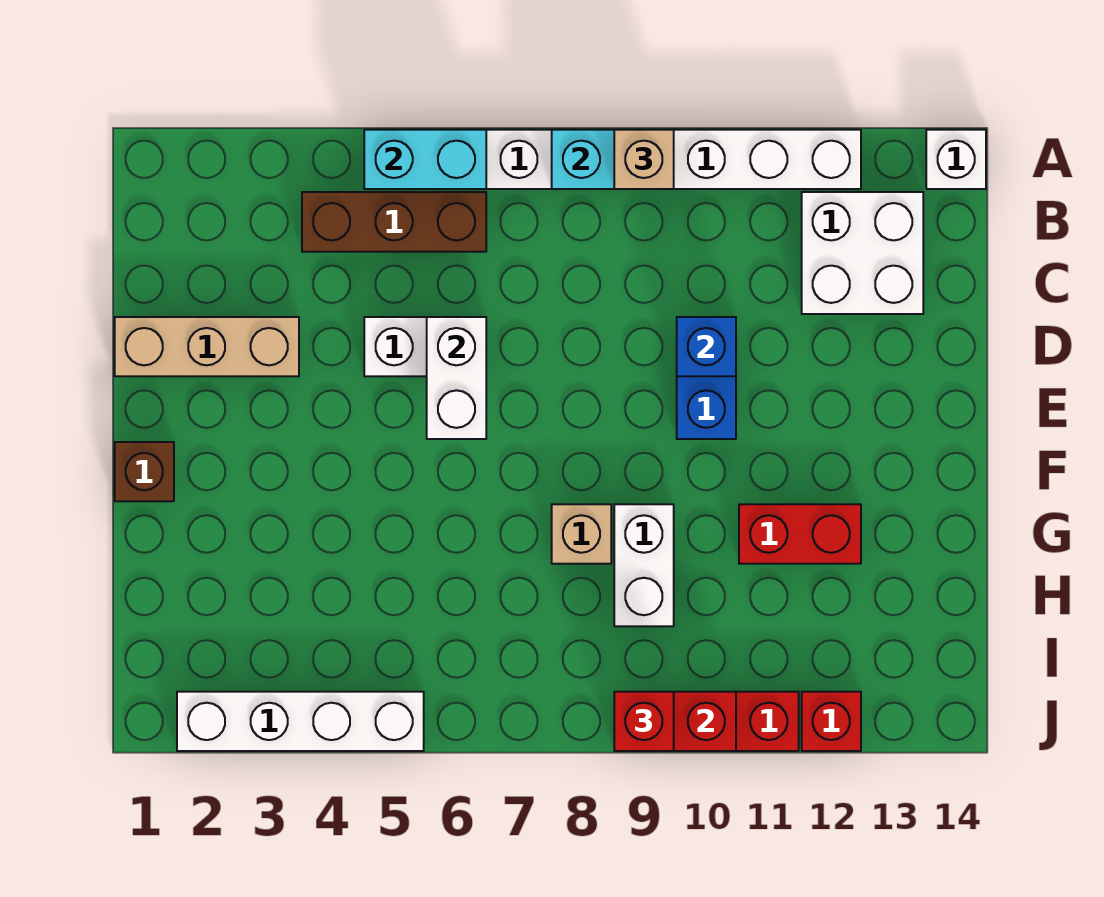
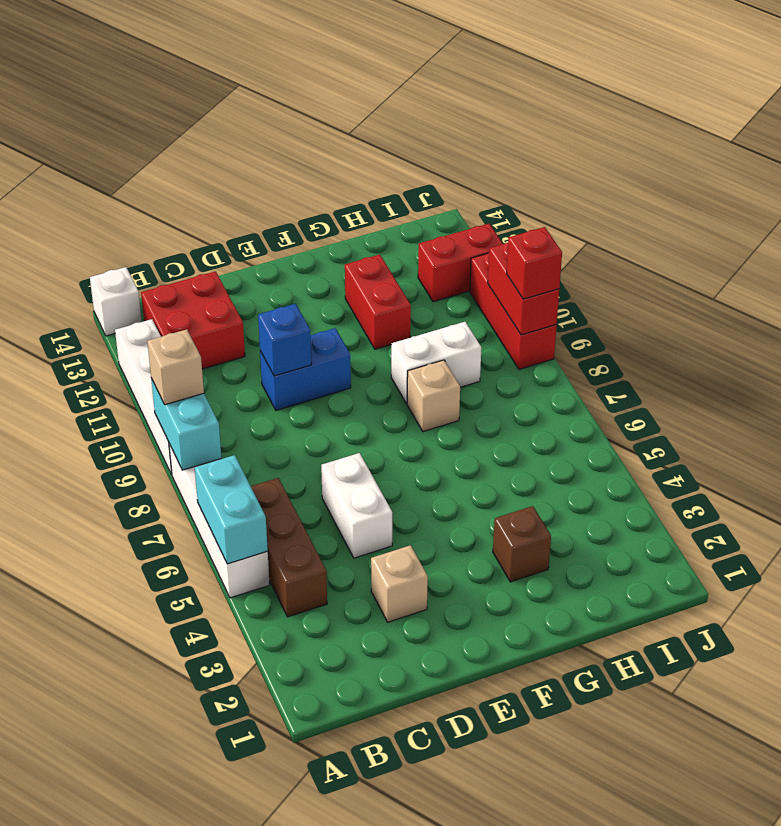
white brick B12:C13 level 1 -> red brick B12:C13 level 1
tan brick D1:D3 level 1 -> tan brick D3 level 1
white brick D6:E6 level 2 -> none
brown brick F1 level 1 -> brown brick G3 level 1
white brick J2:J5 level 1 -> none
red brick J12 level 1 -> red brick I12:J12 level 1

